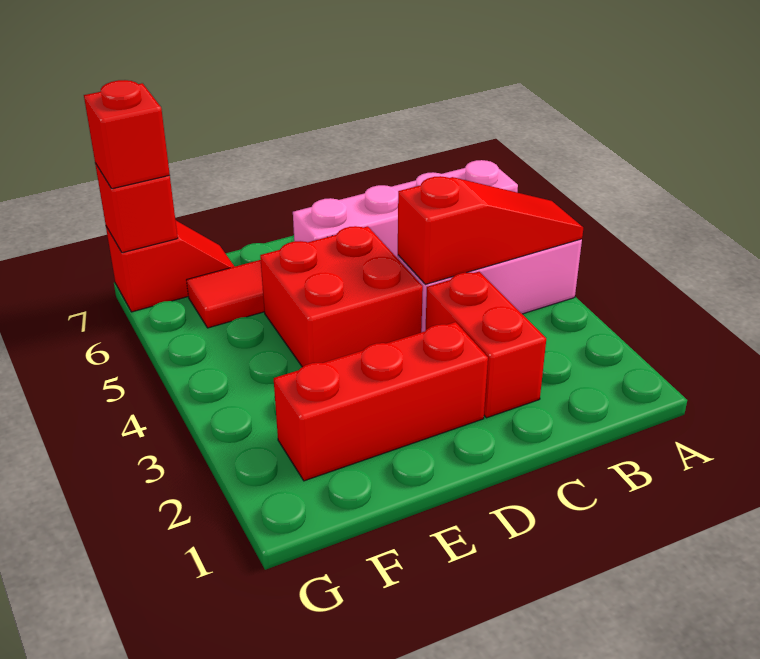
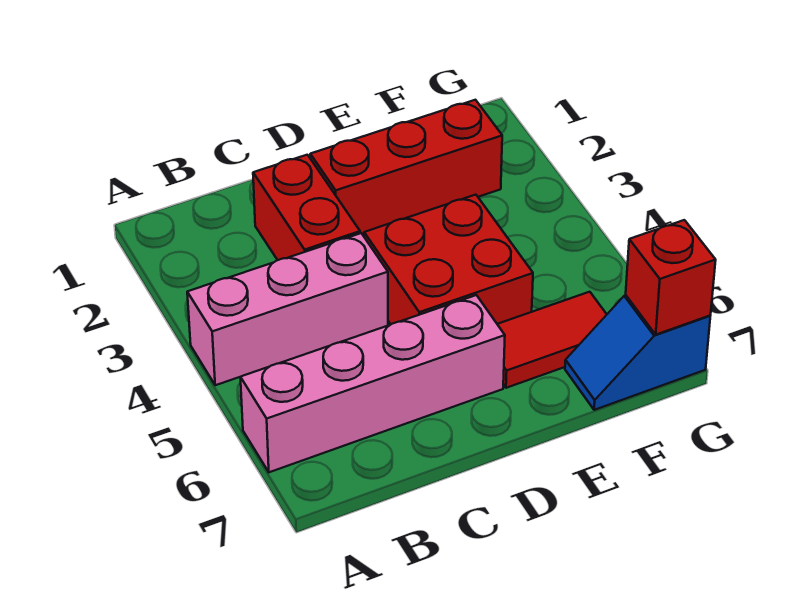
red slope A4:C4 level 2 top C -> none
red slope F7:G7 level 1 top G -> blue slope F7:G7 level 1 top G
red brick G7 level 3 -> none

